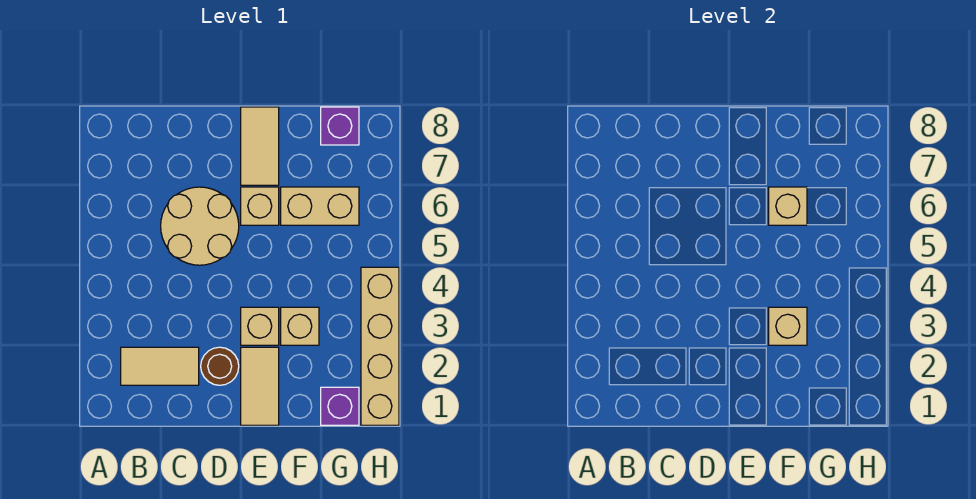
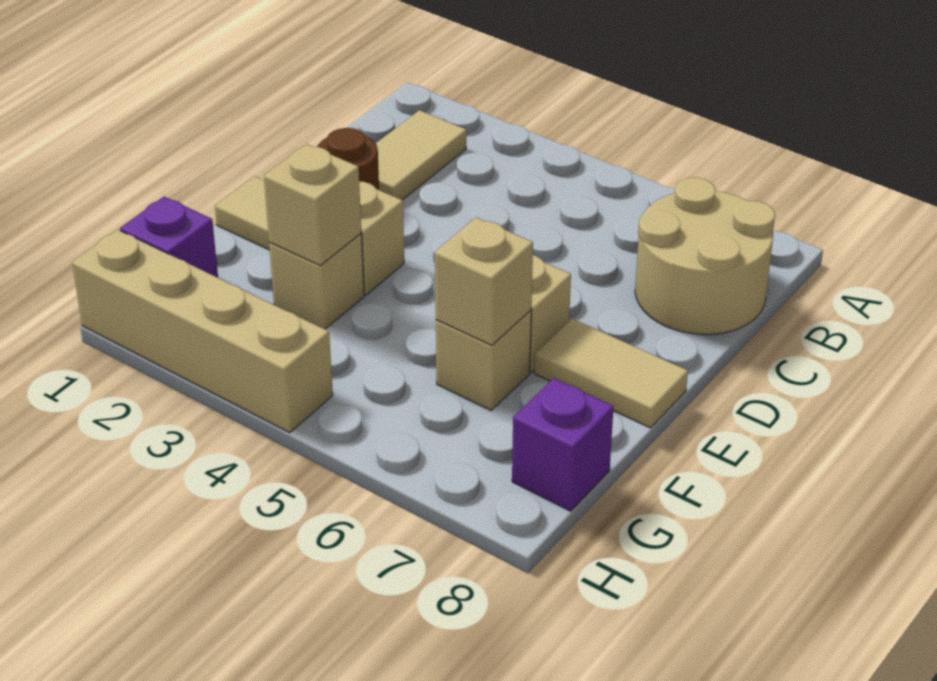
tan round brick C5:D6 level 1 -> tan round brick B7:C8 level 1
tan brick F6:G6 level 1 -> tan brick F6 level 1

